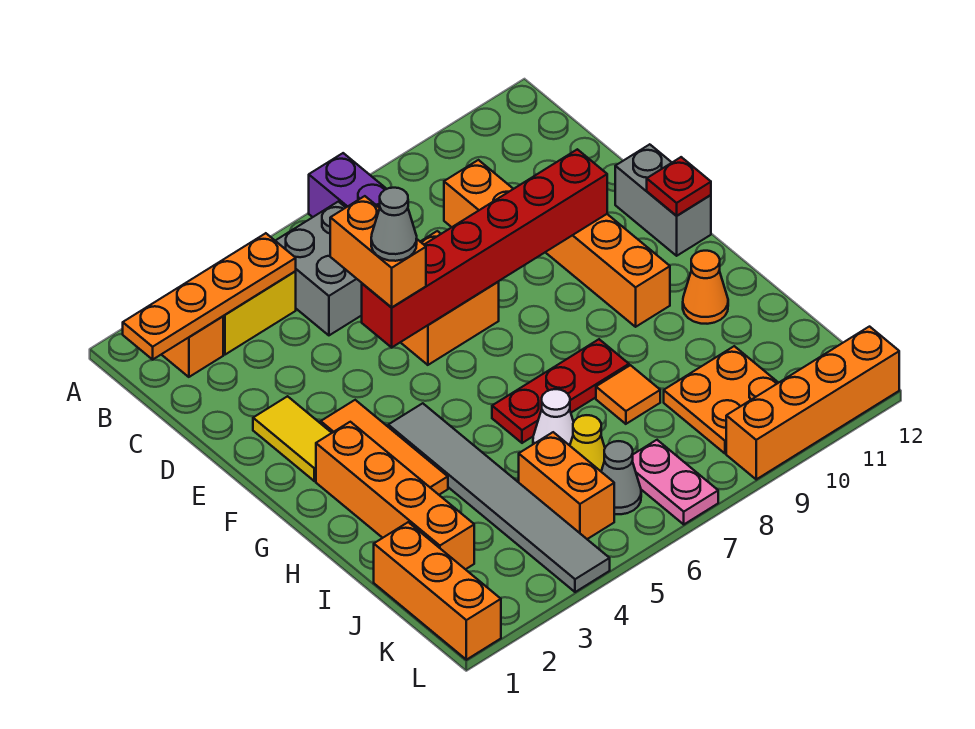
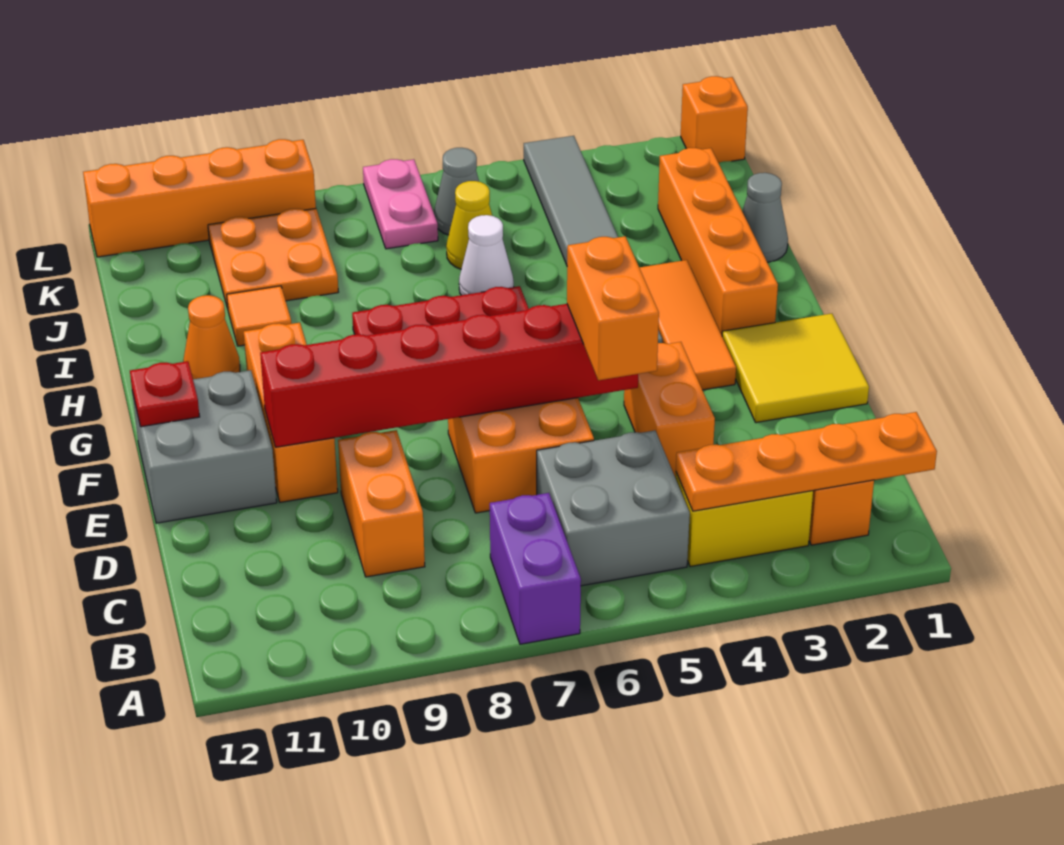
yellow tile E2:F2 level 1 -> yellow tile E1:F2 level 1
grey cone E5 level 4 -> grey cone I1 level 1
grey brick E12:F12 level 1 -> grey brick E11:F12 level 1
orange tile I8 level 1 -> orange tile I10 level 1
orange brick J1:L1 level 1 -> orange brick L1 level 1
orange brick J5:K5 level 1 -> orange brick D4:E4 level 1

